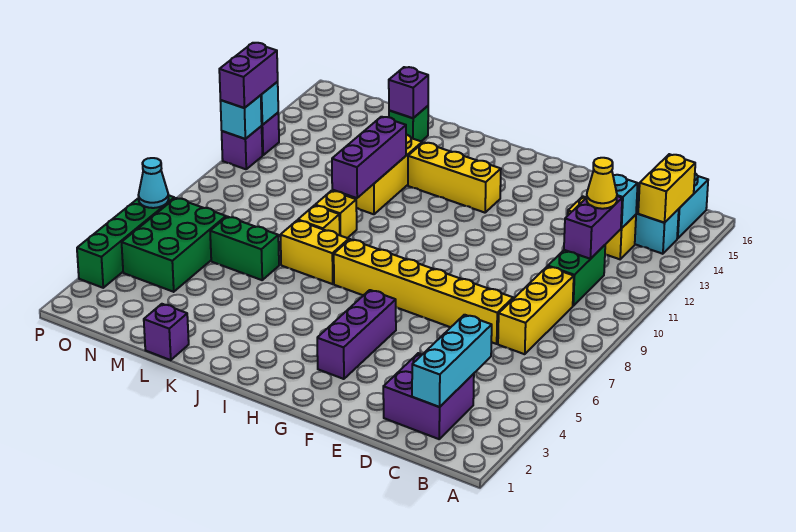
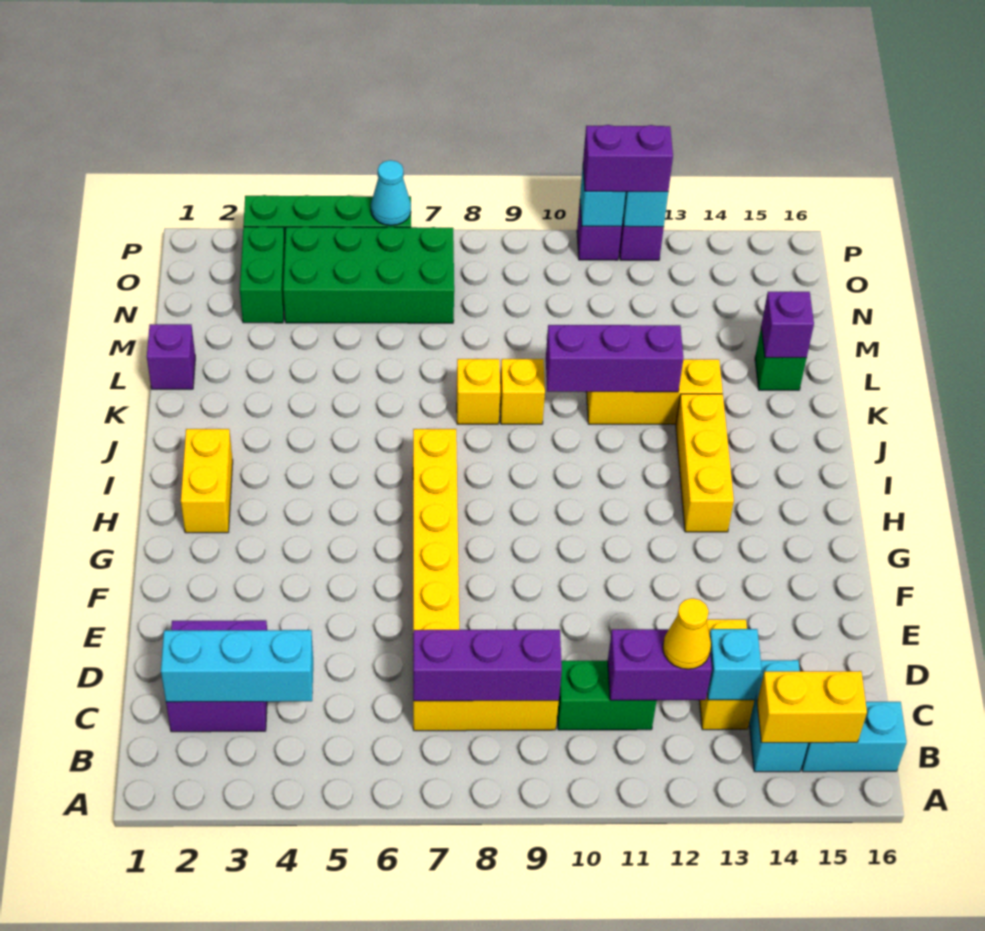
purple brick G3:G5 level 1 -> purple brick C7:C9 level 2
yellow brick J7:K7 level 1 -> yellow brick H2:I2 level 1
green brick L6:M6 level 1 -> green brick N3:O3 level 1
green brick N4:O6 level 1 -> green brick N4:O7 level 1

